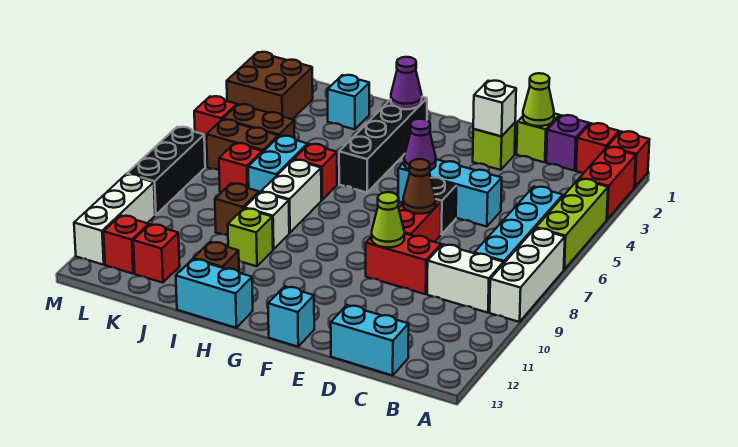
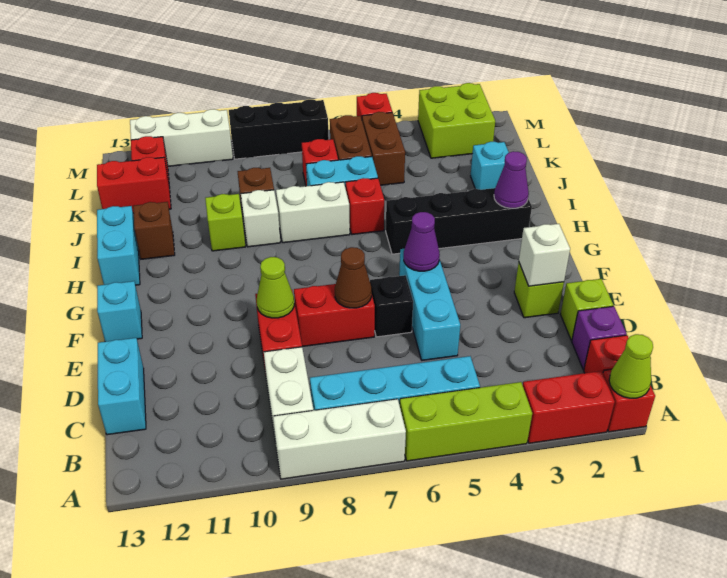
lime cone D1 level 2 -> lime cone A1 level 2
red brick K12 level 1 -> red brick K12:K13 level 1
brown brick L2:M3 level 1 -> lime brick L2:M3 level 1

